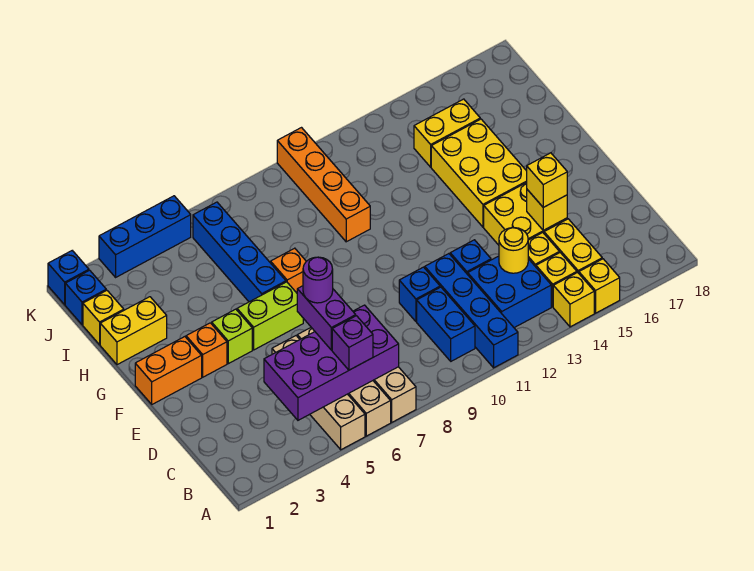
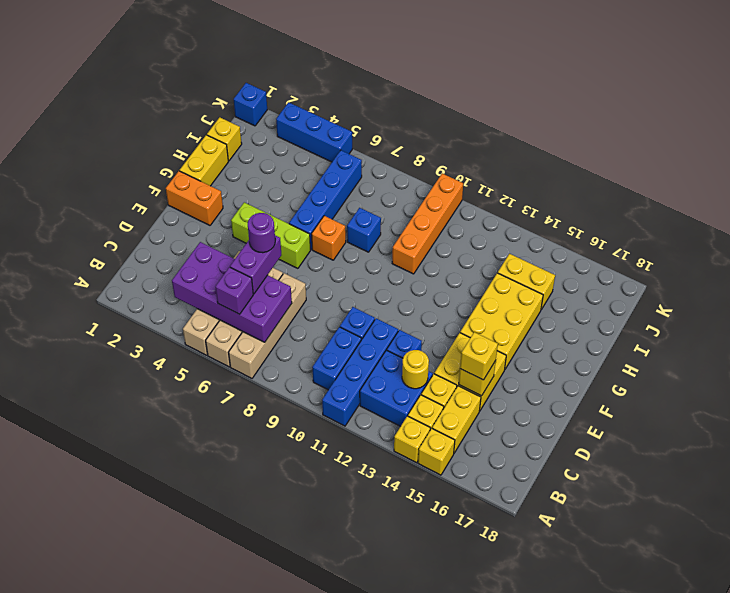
orange brick F3 level 1 -> none
yellow brick H1:H2 level 1 -> yellow brick G1:H1 level 1
blue brick J1 level 1 -> blue brick H8 level 1

